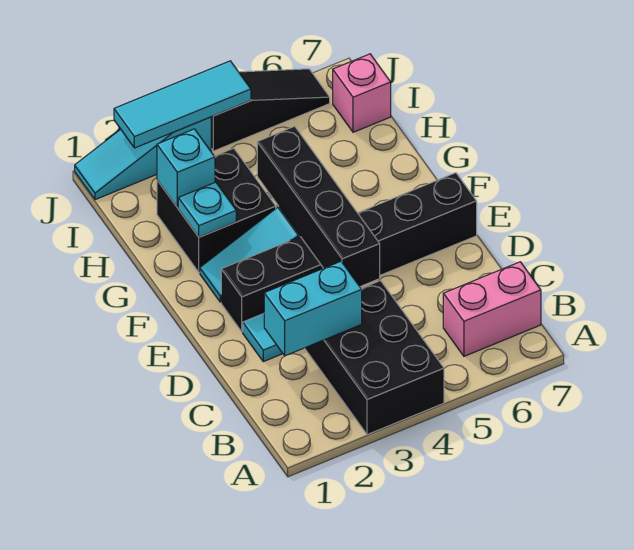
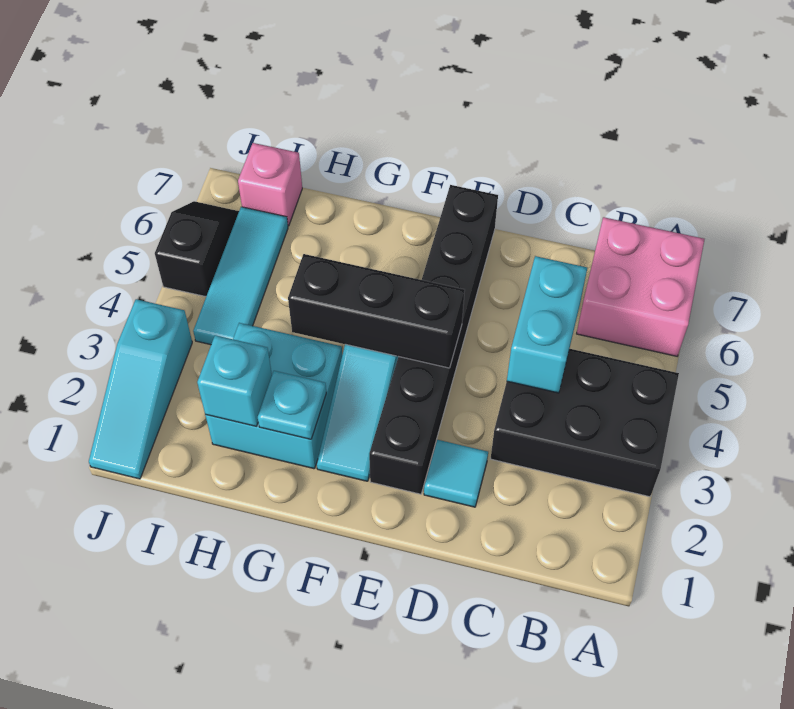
pink brick B6:B7 level 1 -> pink brick A6:B7 level 1
cyan brick C2:C3 level 2 -> cyan brick C4:C5 level 2
black brick D4:G4 level 2 -> black brick E4:G4 level 2
black brick G2:H3 level 1 -> cyan brick G2:H3 level 1
cyan tile J2:J4 level 2 -> cyan tile I4:I6 level 1
black slope J4:J6 level 1 top 4 -> black slope J5:J6 level 1 top 5

